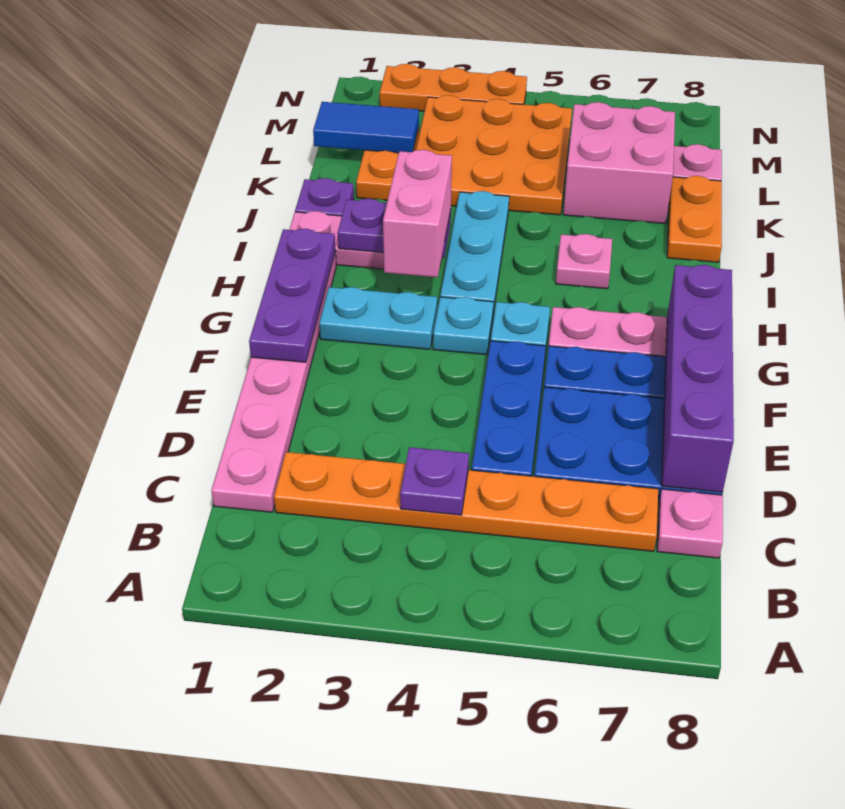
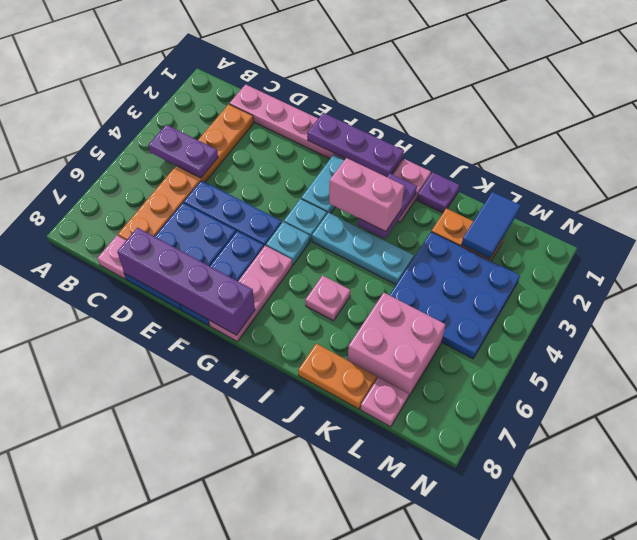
purple plate C4 level 2 -> purple plate B4:C4 level 2
orange plate K3:M5 level 1 -> blue plate K3:M5 level 1
orange plate N2:N4 level 1 -> none

